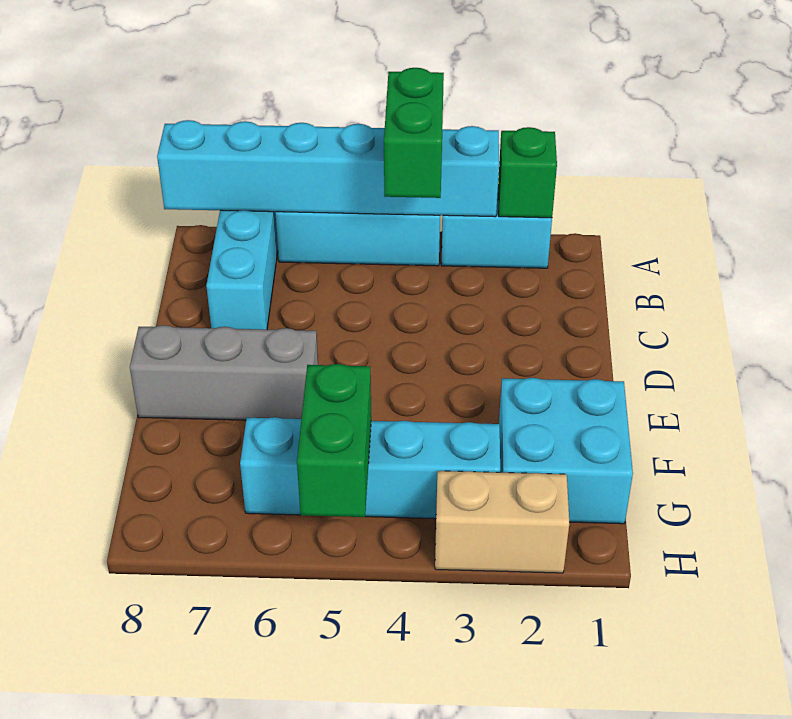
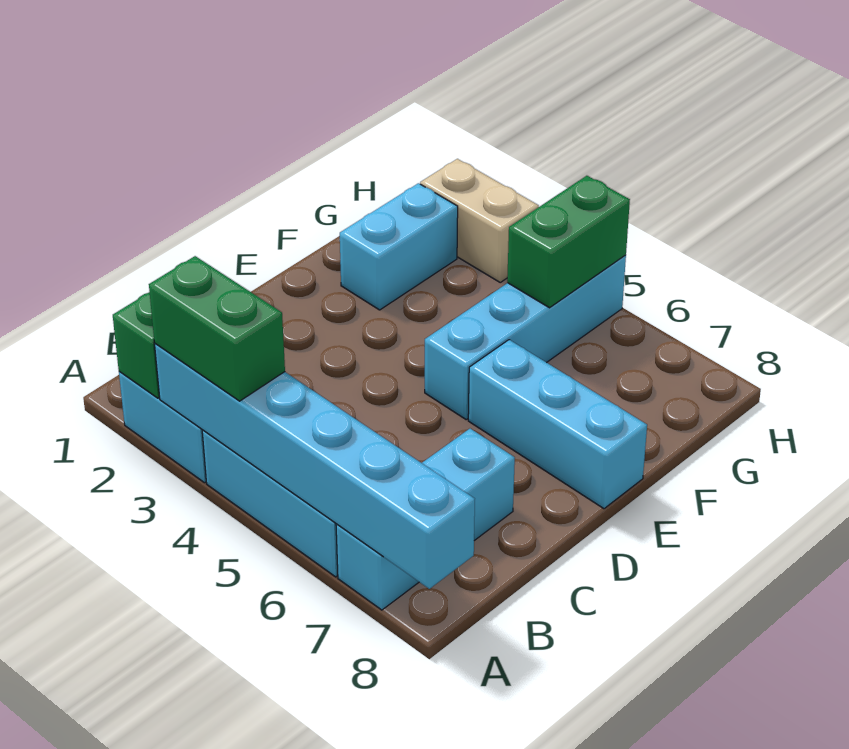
green brick A4:B4 level 3 -> green brick A3:A4 level 3
grey brick E6:E8 level 1 -> cyan brick E6:E8 level 1
cyan brick F1:G2 level 1 -> cyan brick F2:G2 level 1
cyan brick G3:G6 level 1 -> cyan brick E5:H5 level 1

